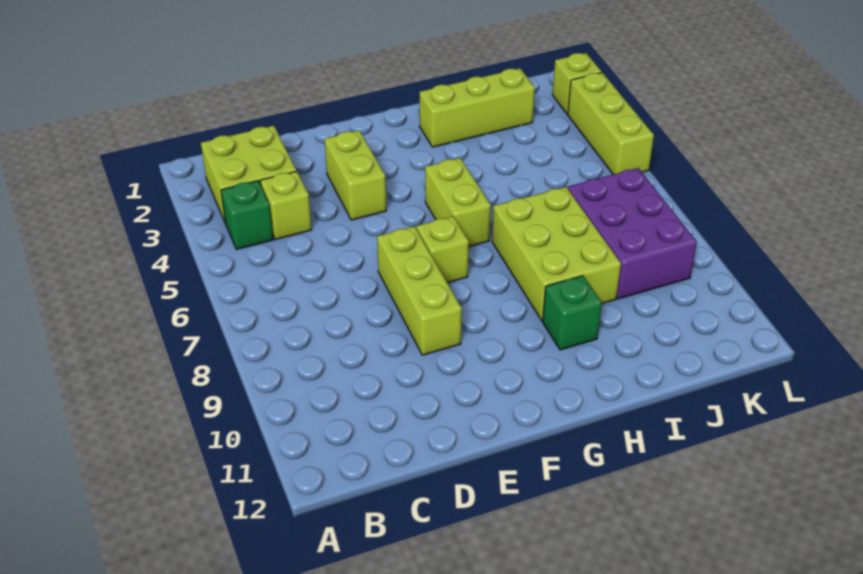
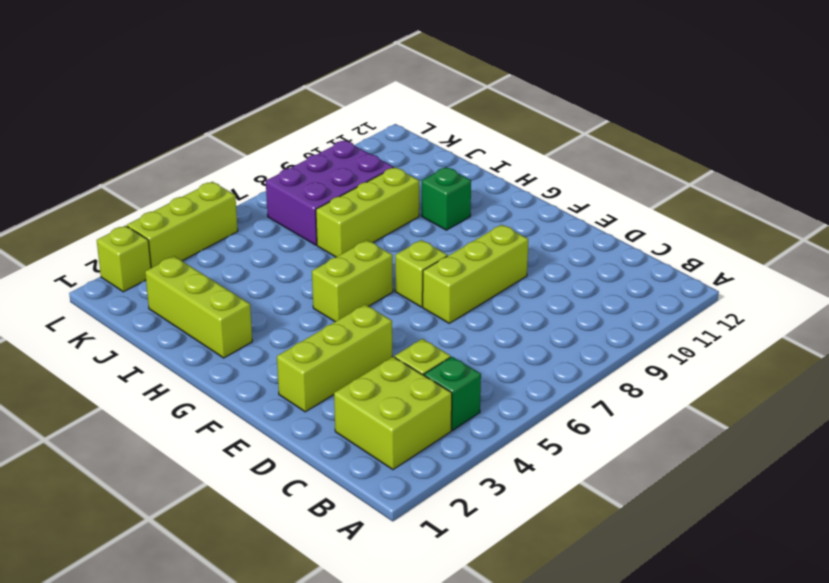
lime brick E3:E4 level 1 -> lime brick E2:E4 level 1
lime brick H7:I9 level 1 -> lime brick I7:I9 level 1

